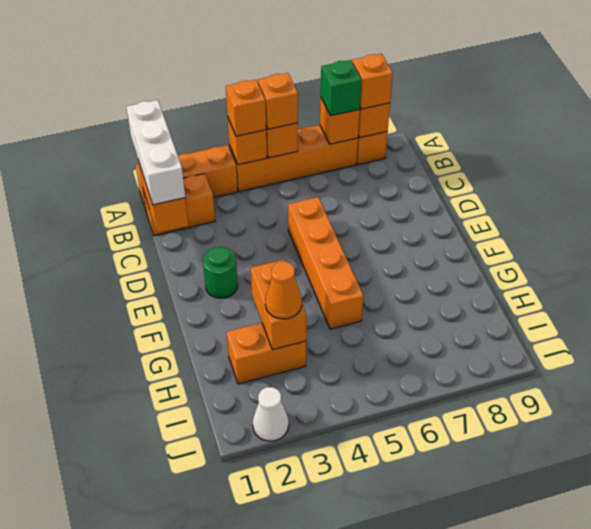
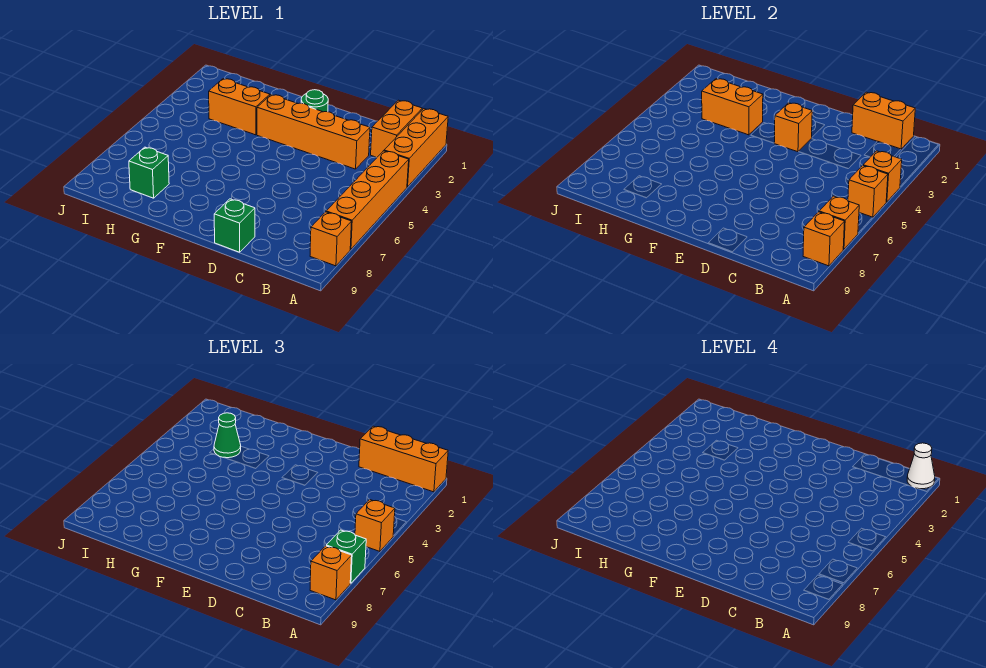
white brick A1:C1 level 3 -> orange brick A1:C1 level 3
orange brick A4 level 3 -> orange brick E3 level 2
orange brick D5:G5 level 1 -> orange brick C3:F3 level 1
none -> green brick D9 level 1
orange brick H2:H3 level 1 -> orange brick G3:H3 level 1
orange cone H3 level 3 -> green cone H3 level 3
none -> green brick H8 level 1
white cone J2 level 1 -> white cone A1 level 4

